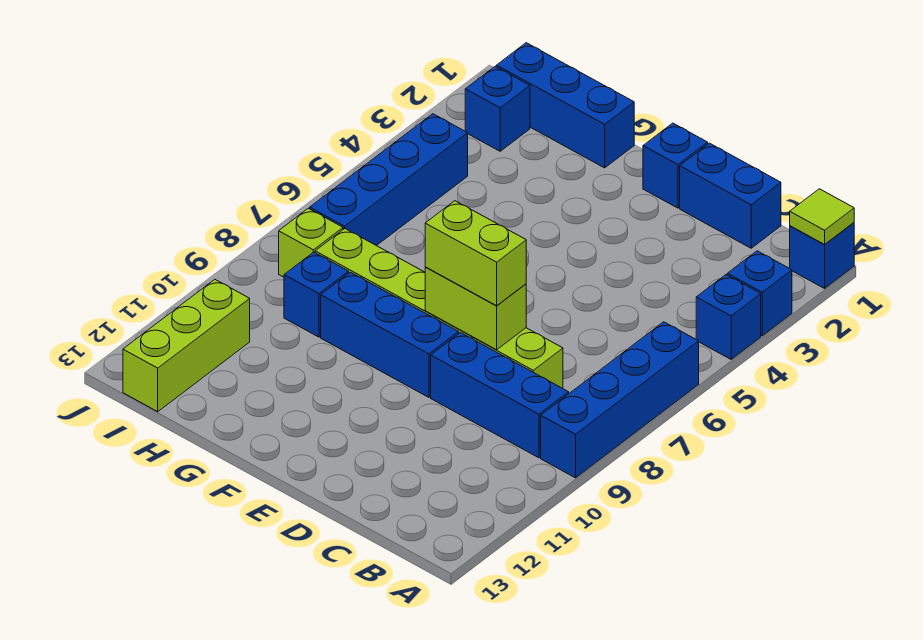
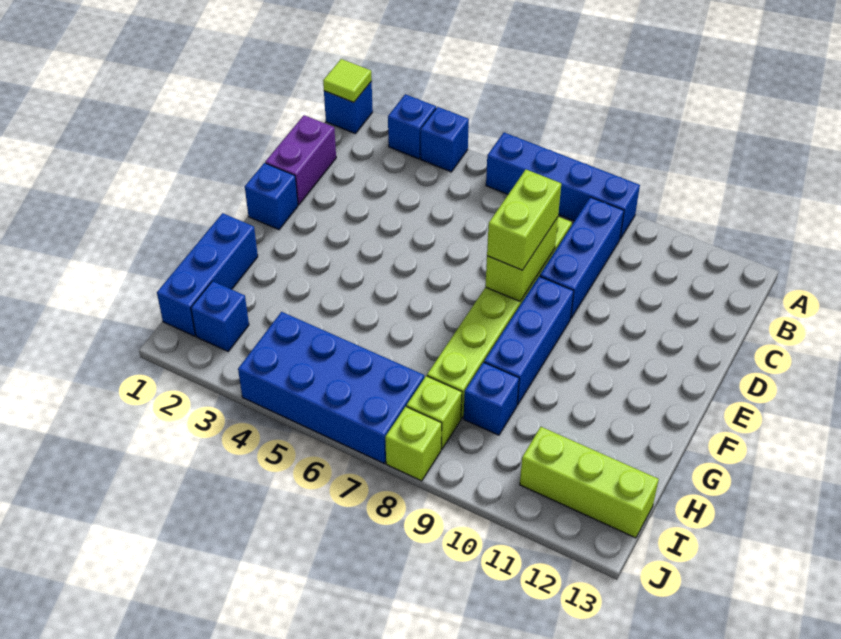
blue brick C1:D1 level 1 -> purple brick C1:D1 level 1
blue brick I4:I7 level 1 -> blue brick I4:J7 level 1
none -> lime brick J8 level 1

